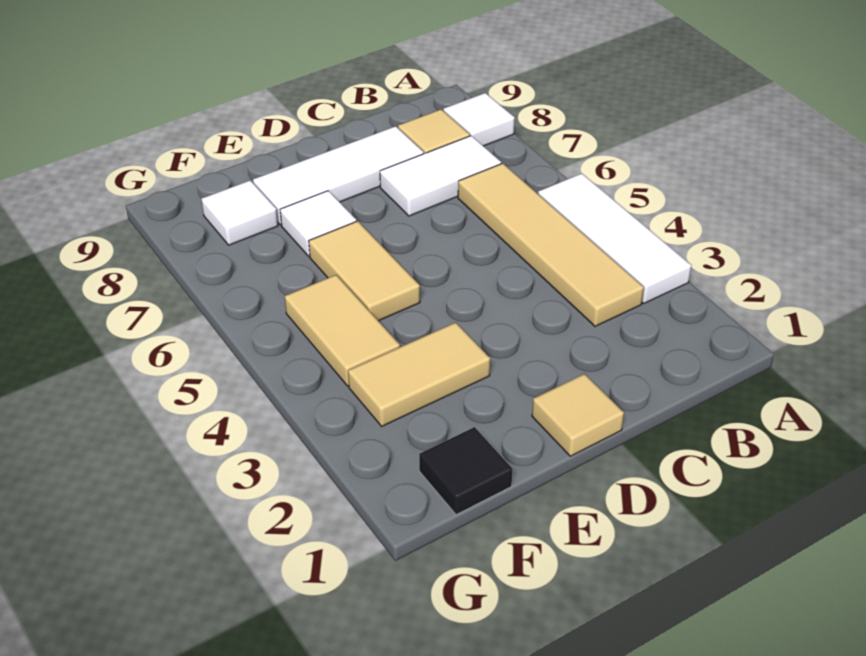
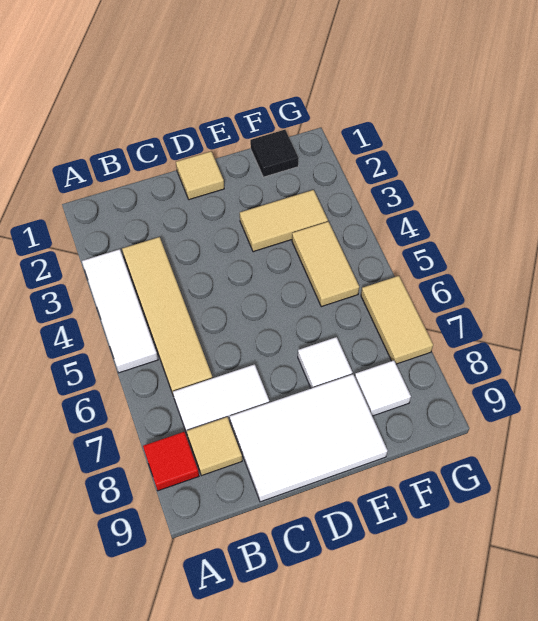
white tile A8 level 1 -> red tile A8 level 1
white tile C8:E8 level 1 -> white tile C8:E9 level 1
tan tile E5:E6 level 1 -> tan tile G6:G7 level 1

